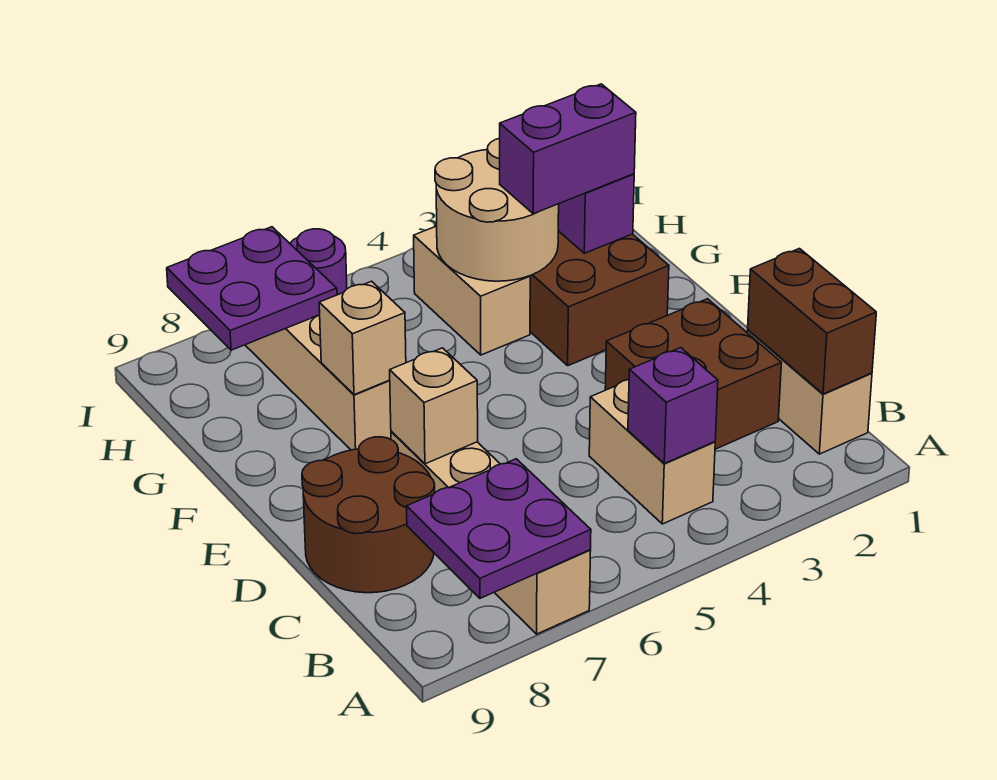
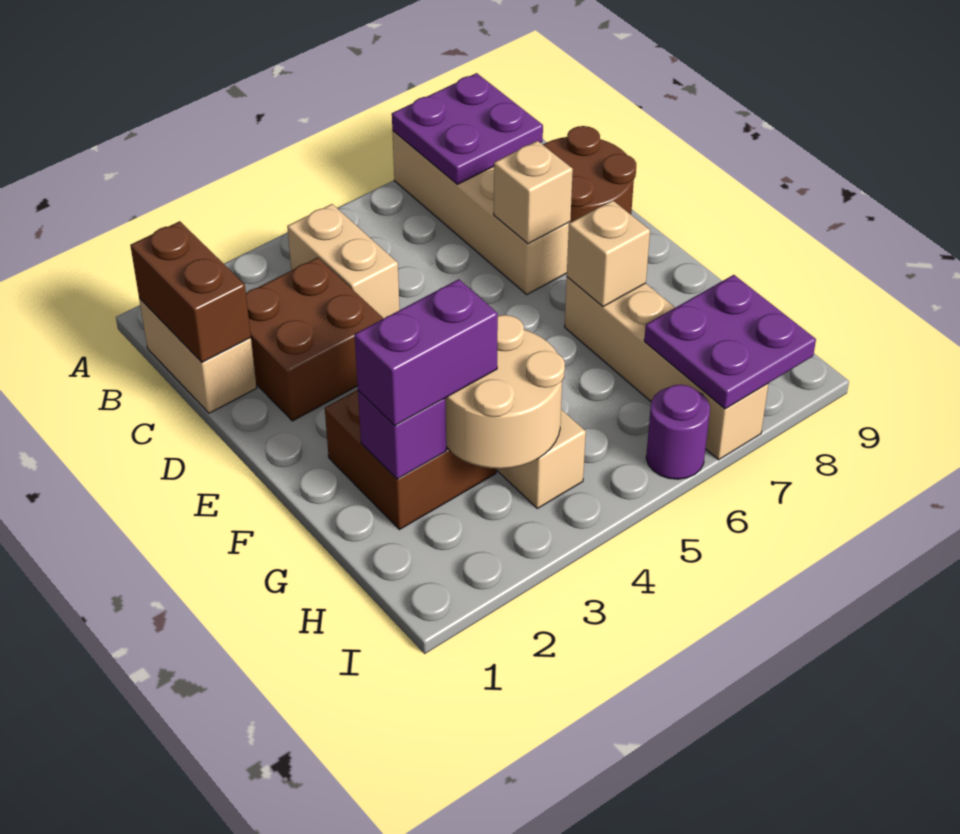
purple brick B4 level 2 -> none

